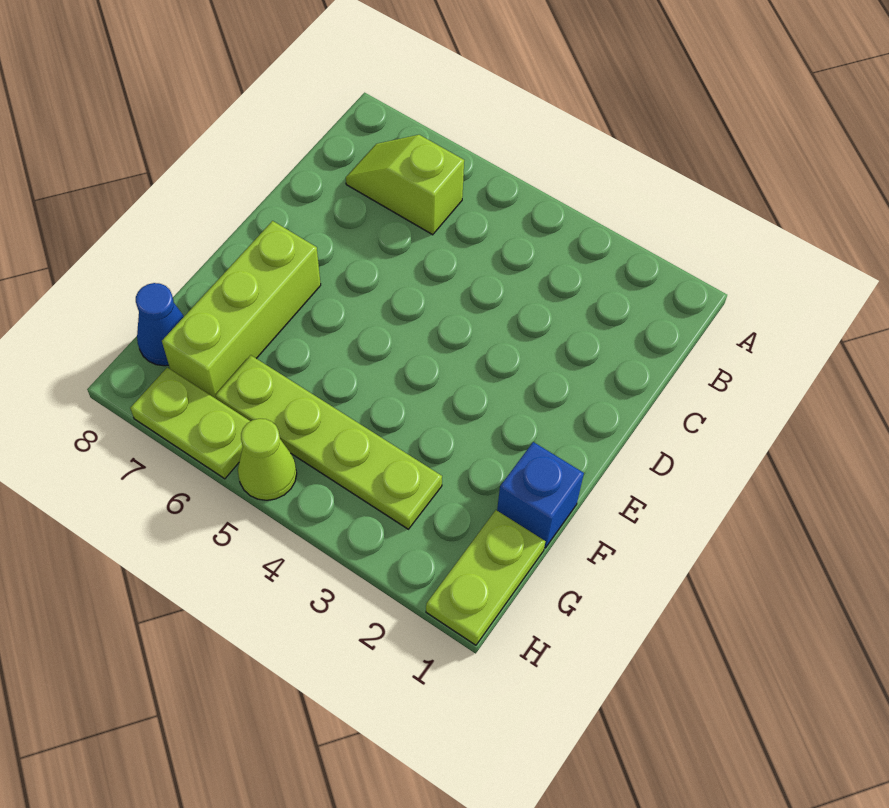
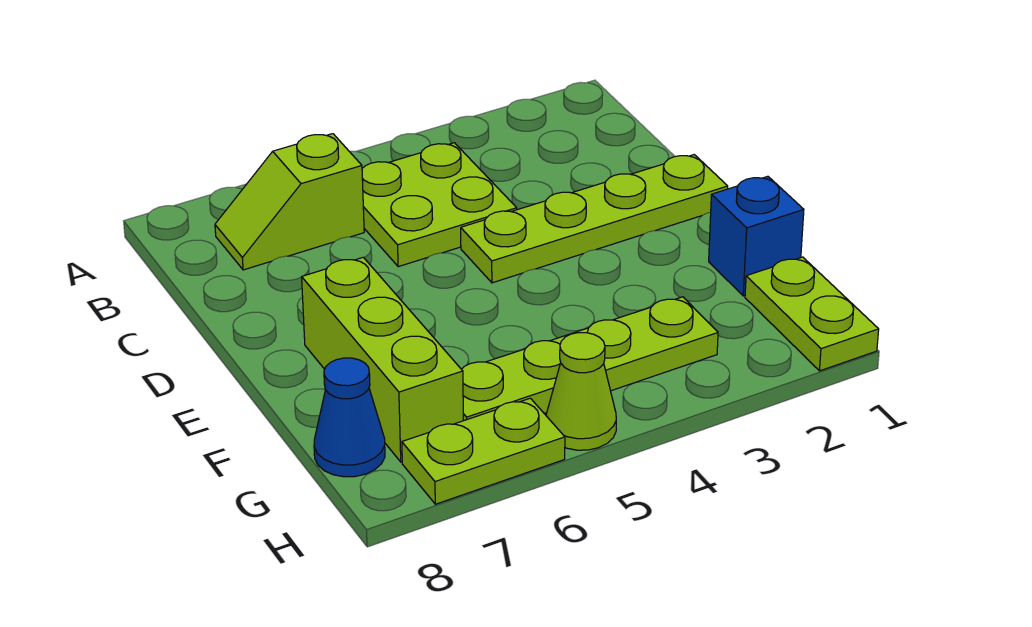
none -> lime plate B4:C5 level 1
none -> lime plate D1:D4 level 1

